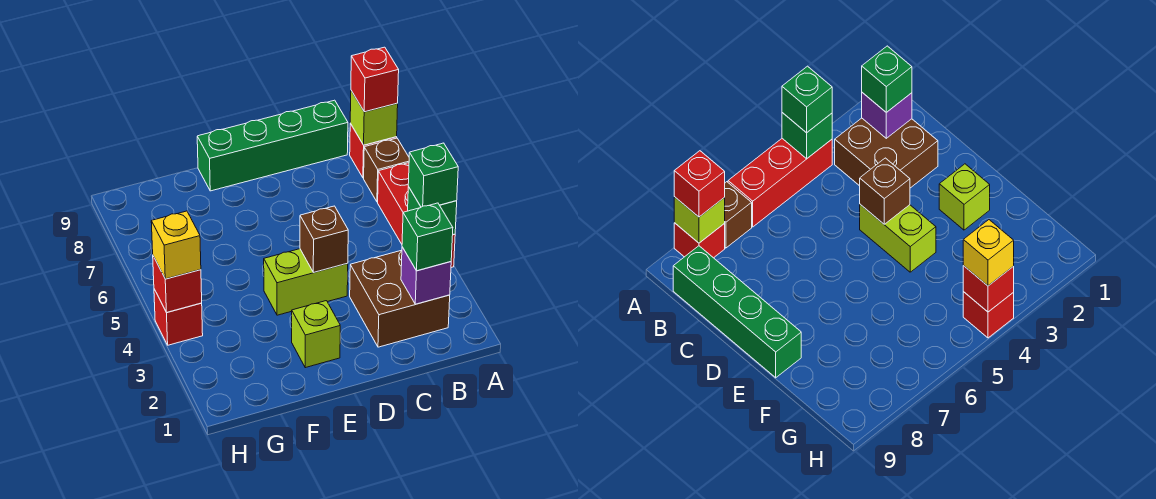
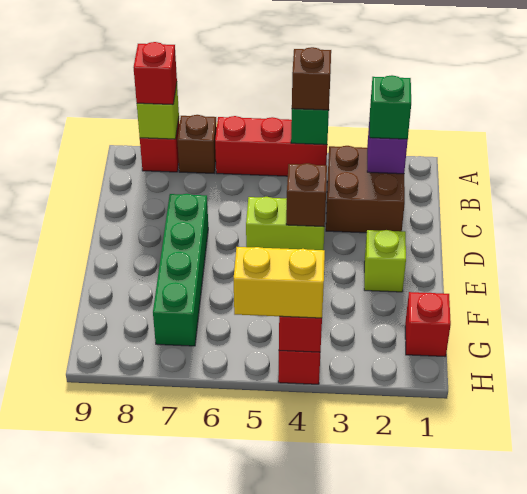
green brick A4 level 3 -> brown brick A4 level 3
green brick B9:E9 level 1 -> green brick D7:G7 level 1
lime brick D4:E4 level 1 -> lime brick D4:D5 level 1
none -> red brick G1 level 1
yellow brick H4 level 3 -> yellow brick H4:H5 level 3

